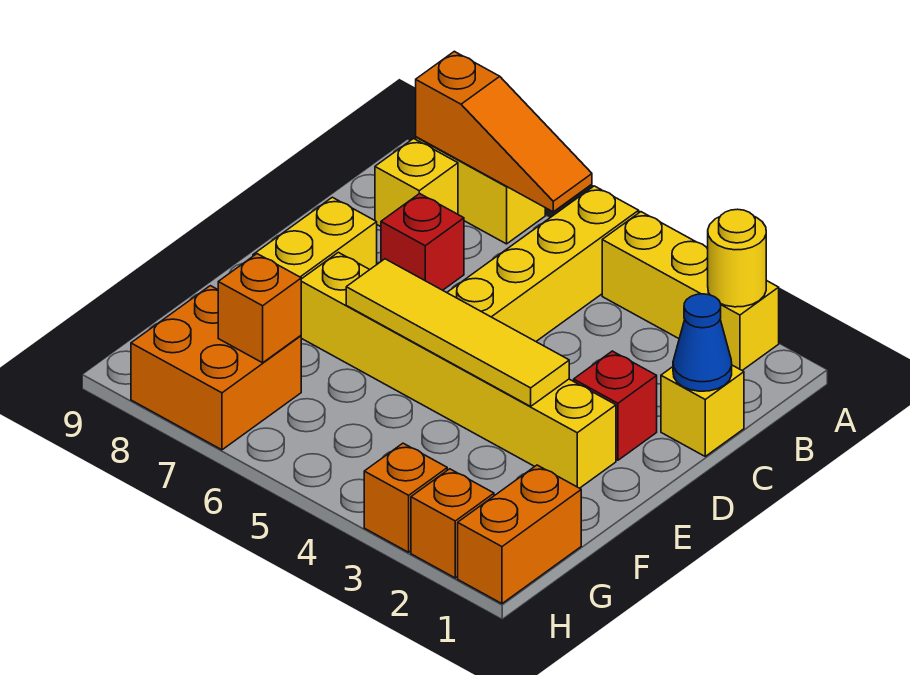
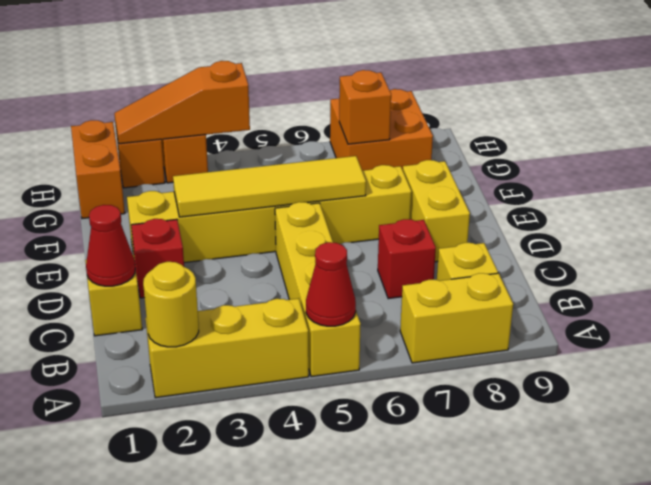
none -> red cone A5 level 2
orange slope A6:A8 level 2 top 8 -> orange slope H2:H4 level 2 top 4
blue cone C1 level 2 -> red cone C1 level 2

